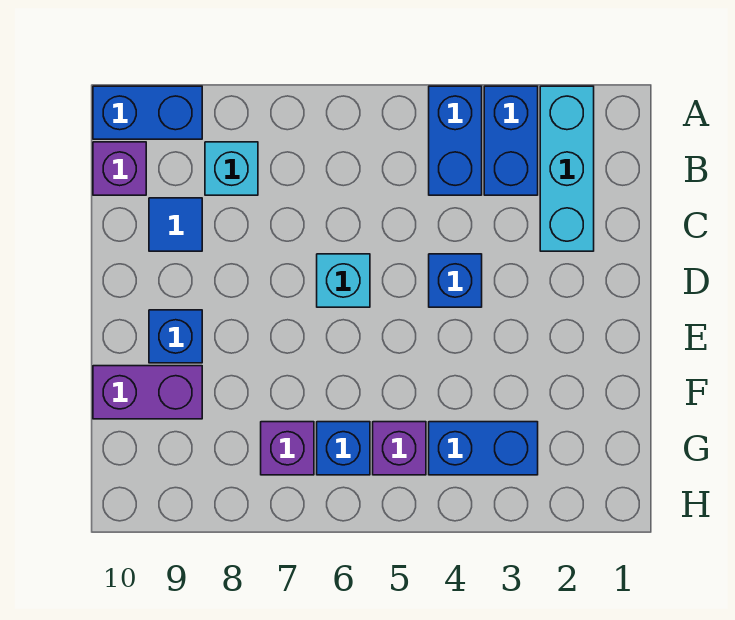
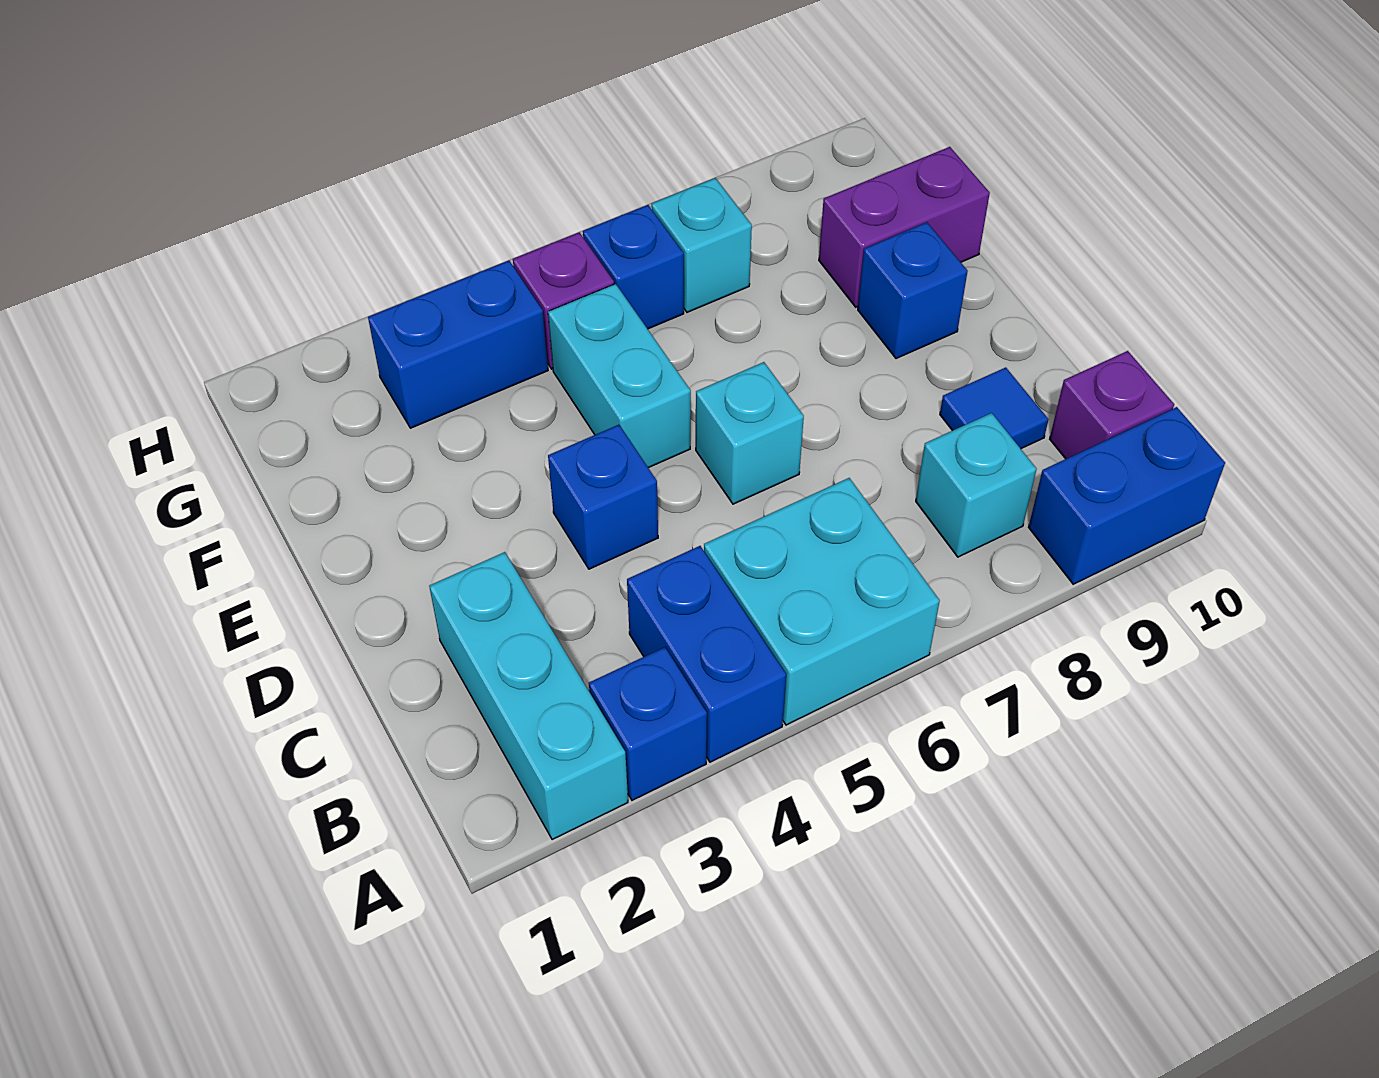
blue brick A3:B3 level 1 -> blue brick A3 level 1
none -> cyan brick A5:B6 level 1
none -> cyan brick E5:F5 level 1
purple brick G7 level 1 -> cyan brick G7 level 1

